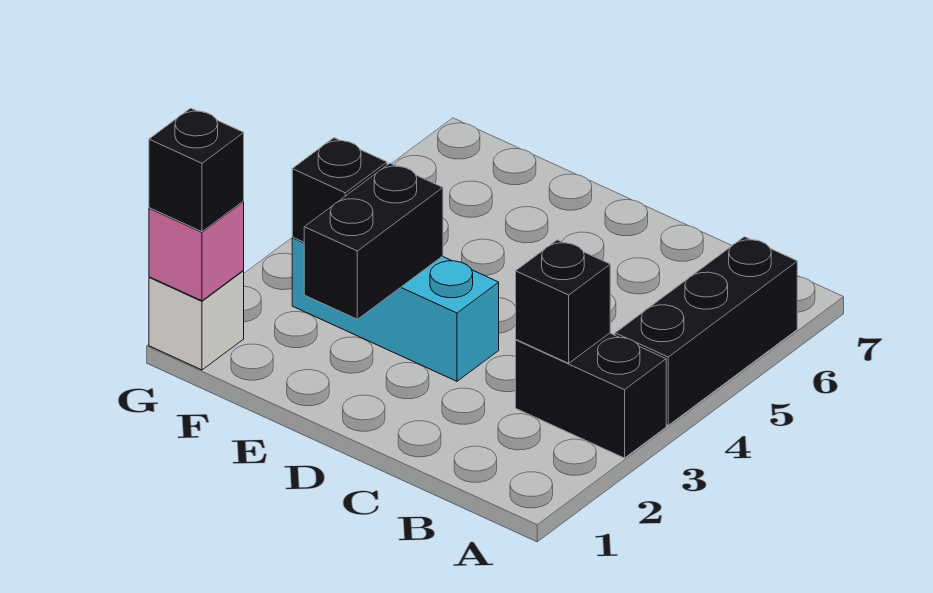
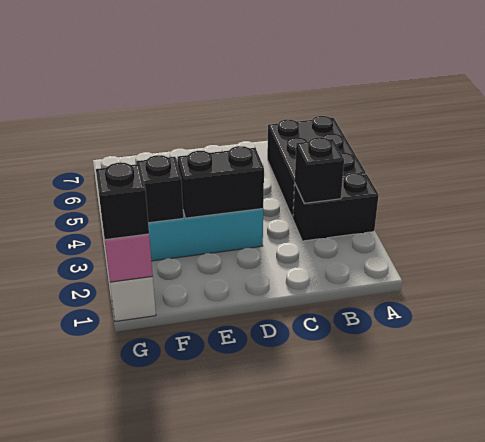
black brick A4:A6 level 1 -> black brick A4:B6 level 1
black brick E2:E3 level 2 -> black brick D3:E3 level 2

